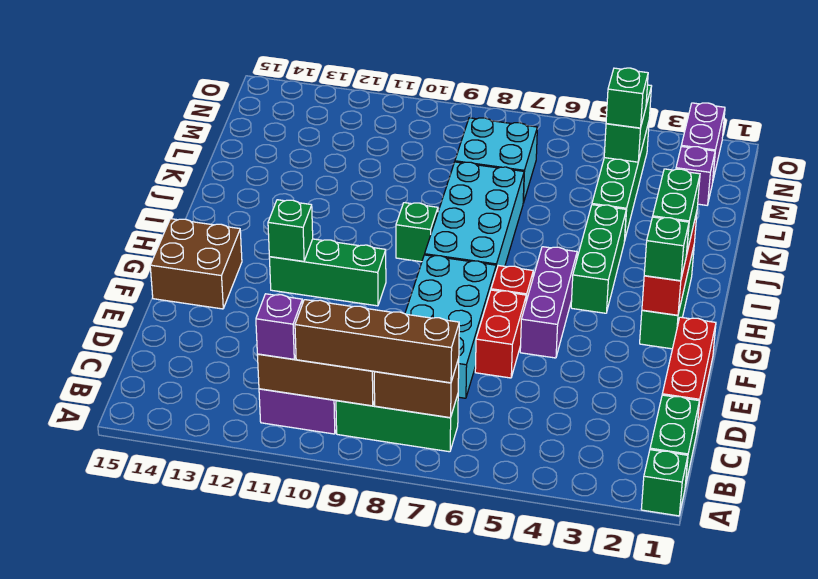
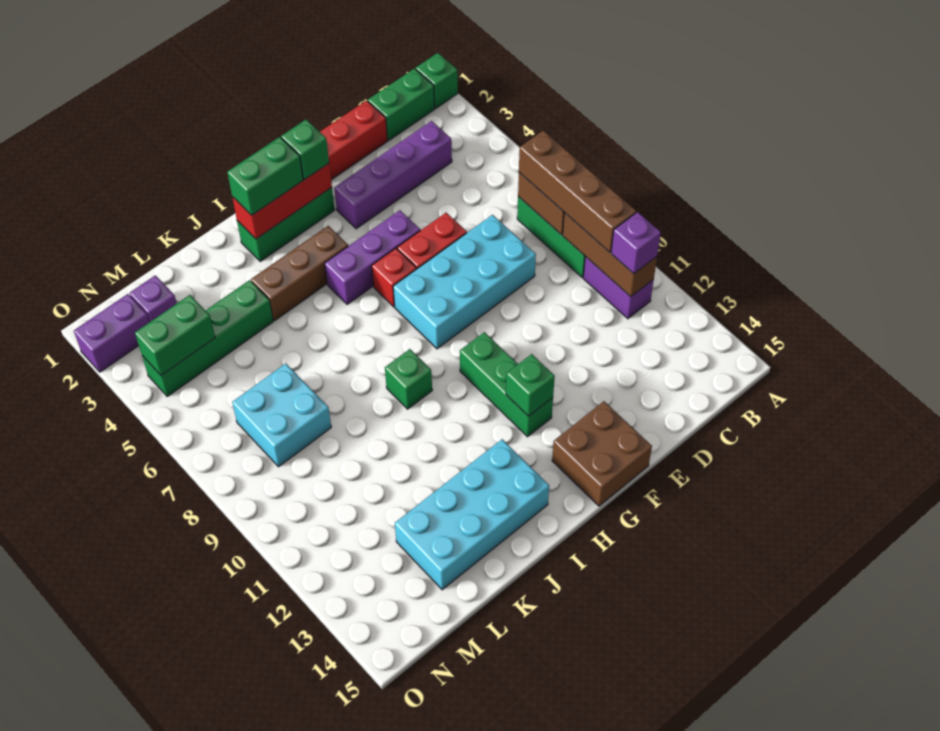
none -> purple brick C3:F3 level 1
green brick H4:J4 level 1 -> brown brick H4:J4 level 1
cyan brick H7:K8 level 1 -> cyan brick I13:L14 level 1
green brick M4 level 3 -> none

